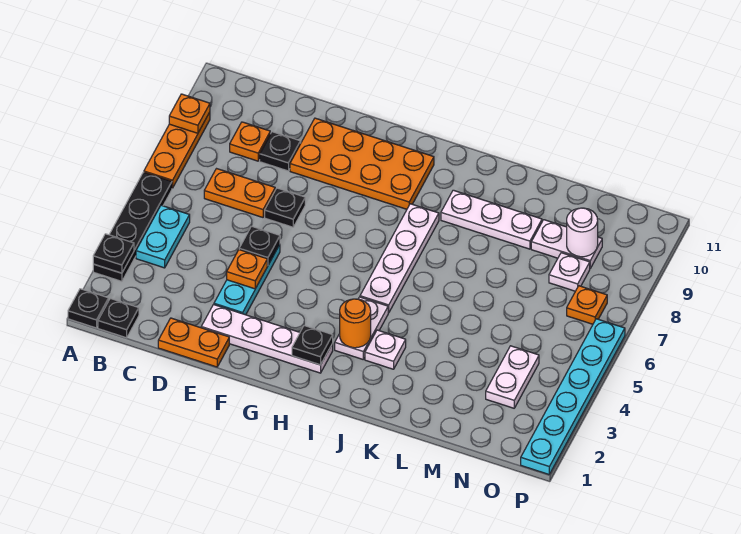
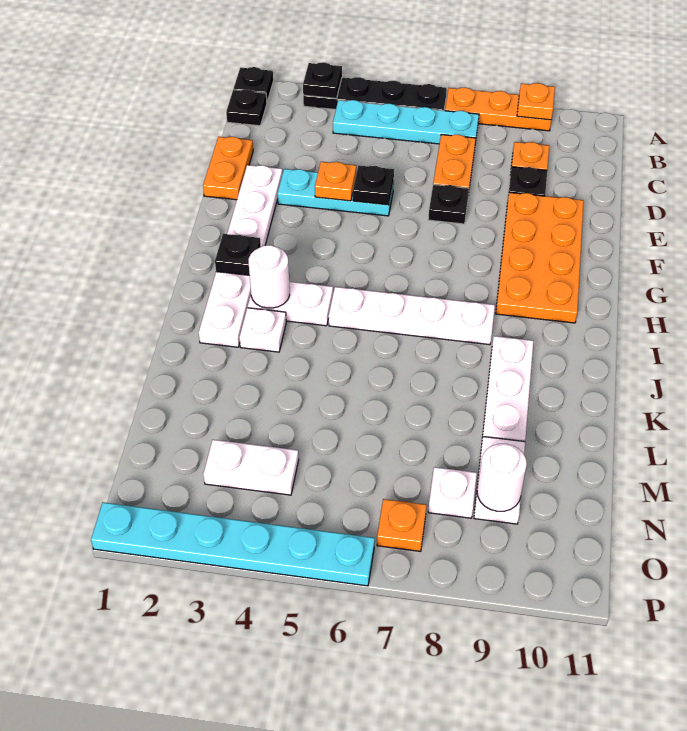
cyan plate B4:B5 level 1 -> cyan plate B4:B7 level 1
white plate E2:H2 level 1 -> white plate E2:J2 level 1
orange round brick I3 level 2 -> white round brick I3 level 2

